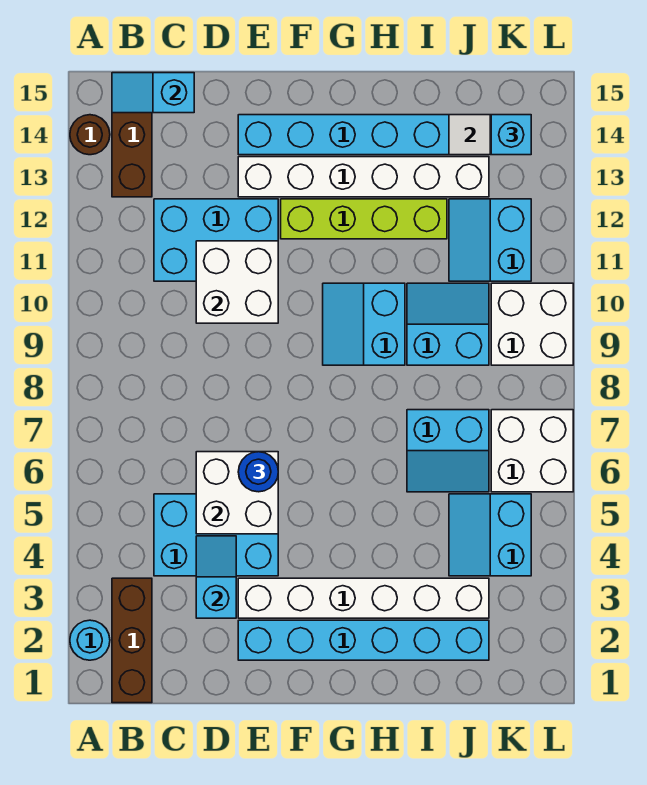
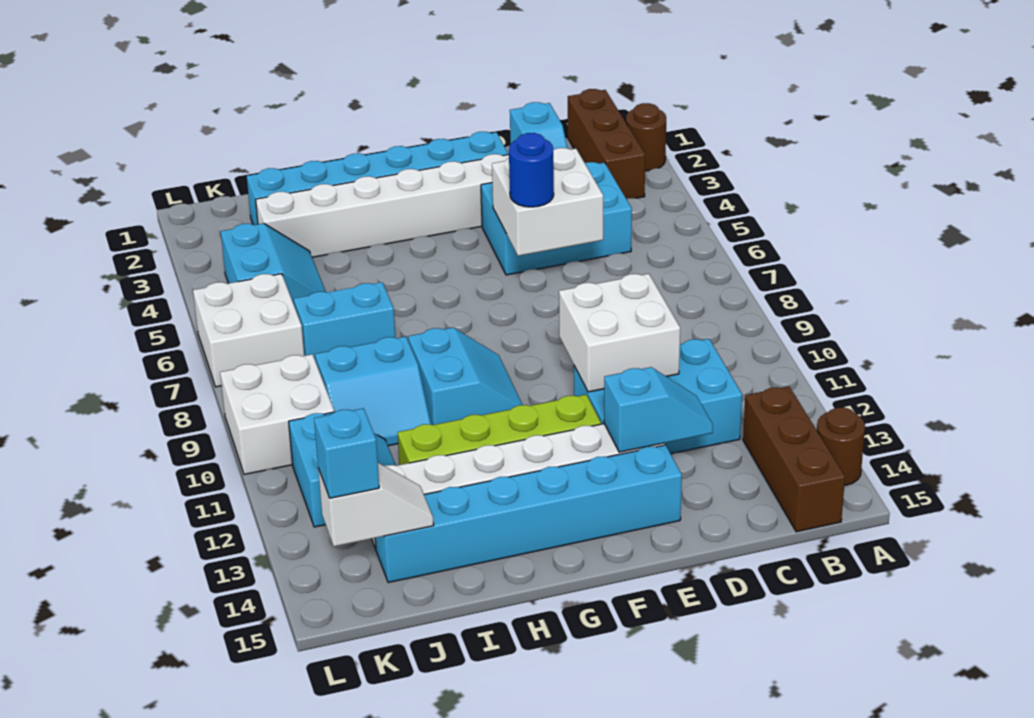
cyan round brick A2 level 1 -> brown round brick A2 level 1
cyan slope B15:C15 level 2 top C -> cyan slope D13:E13 level 2 top E

